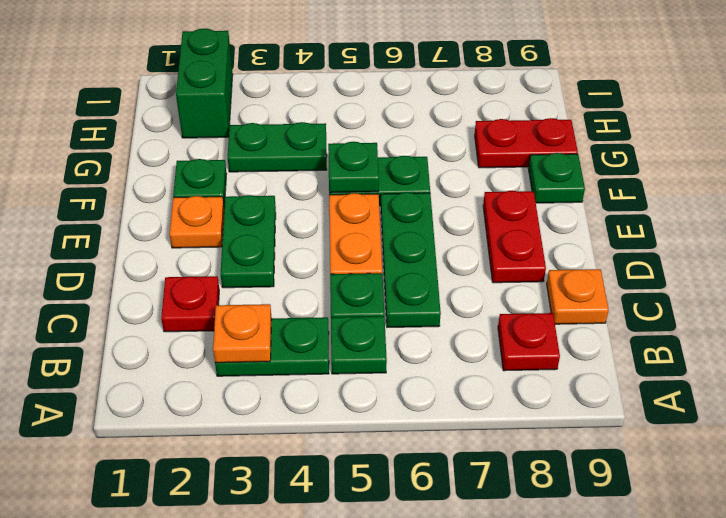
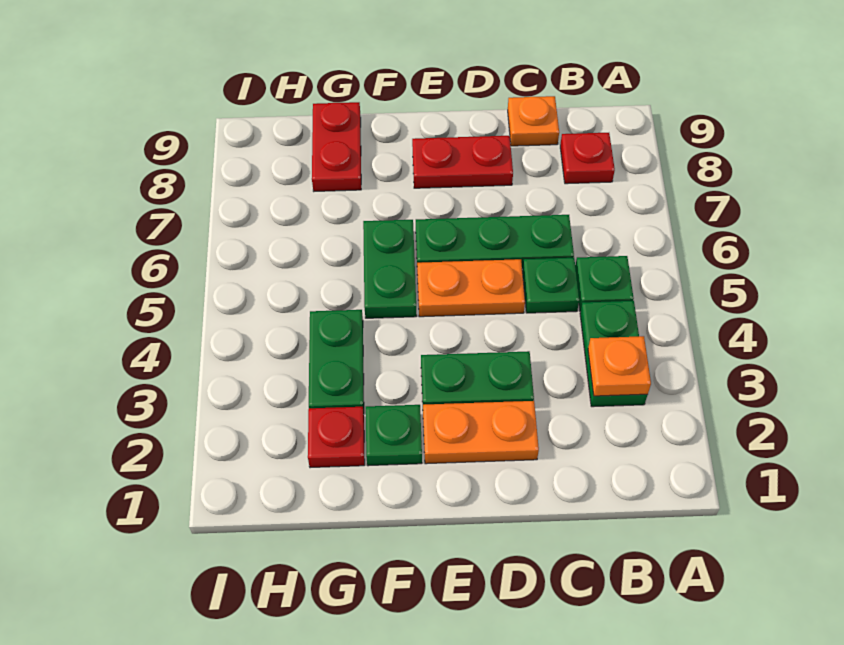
red plate C2 level 1 -> red plate G2 level 1
orange plate E2 level 1 -> orange plate D2:E2 level 1
green plate F5 level 2 -> none
green plate F9 level 1 -> none
green brick H2:I2 level 1 -> none

